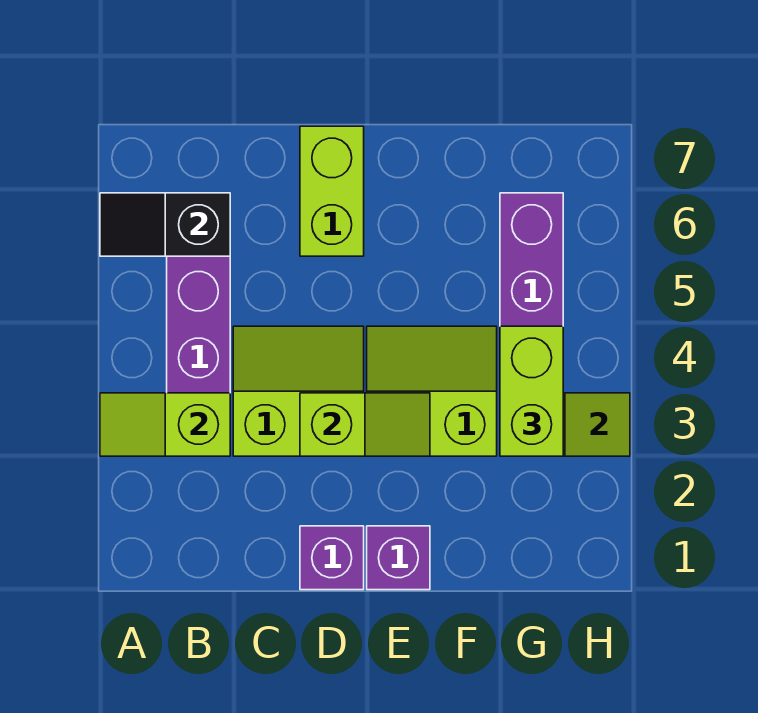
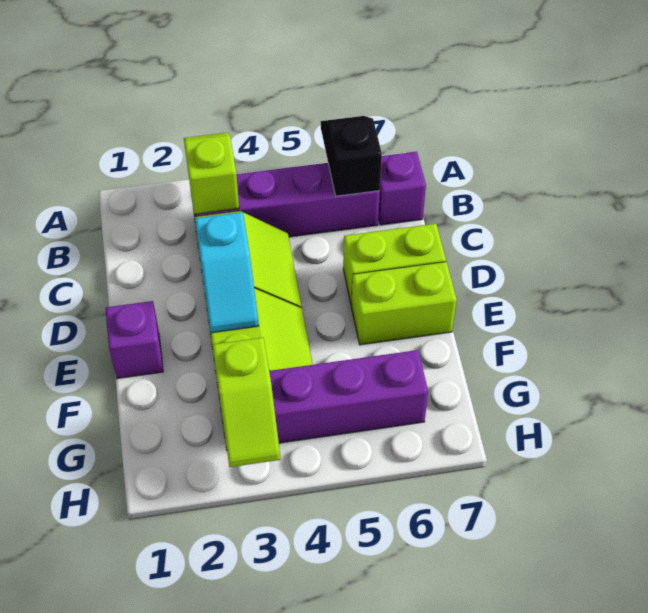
purple brick D1 level 1 -> purple brick B7 level 1
lime slope D3:E3 level 2 top D -> cyan slope D3:E3 level 2 top D
lime brick G3:G4 level 3 -> lime brick E6:E7 level 1

